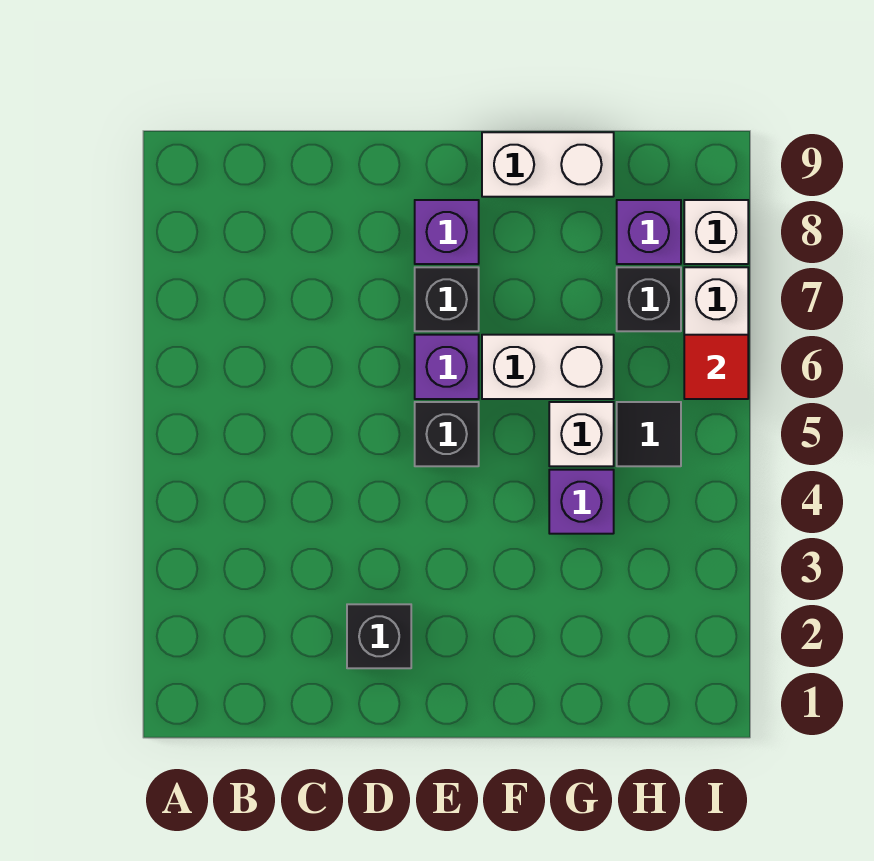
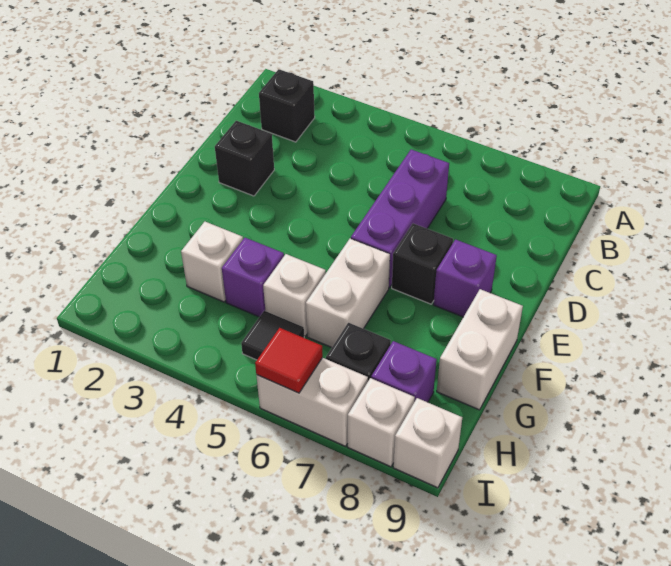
black brick E5 level 1 -> black brick B2 level 1
purple brick E6 level 1 -> purple brick C6:E6 level 1
none -> white brick G3 level 1
none -> white brick I9 level 1

